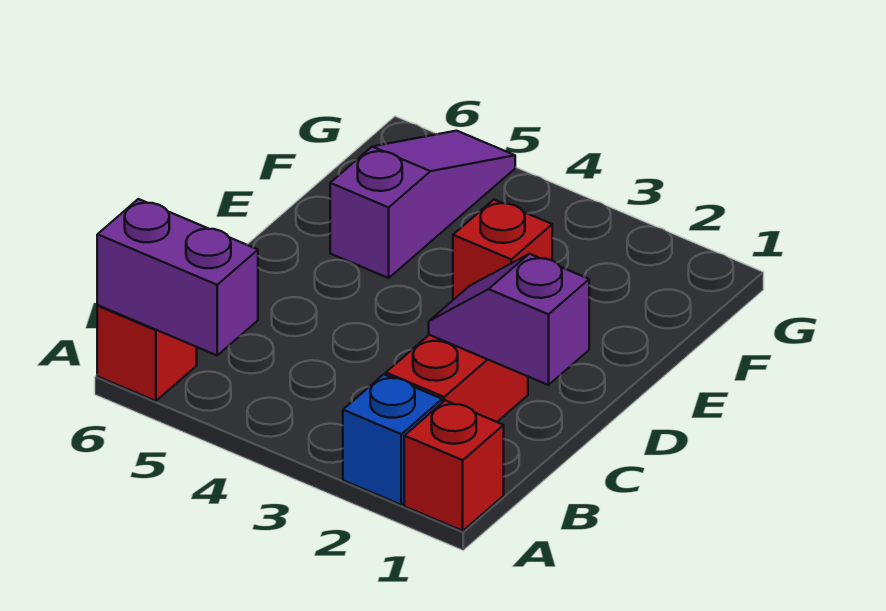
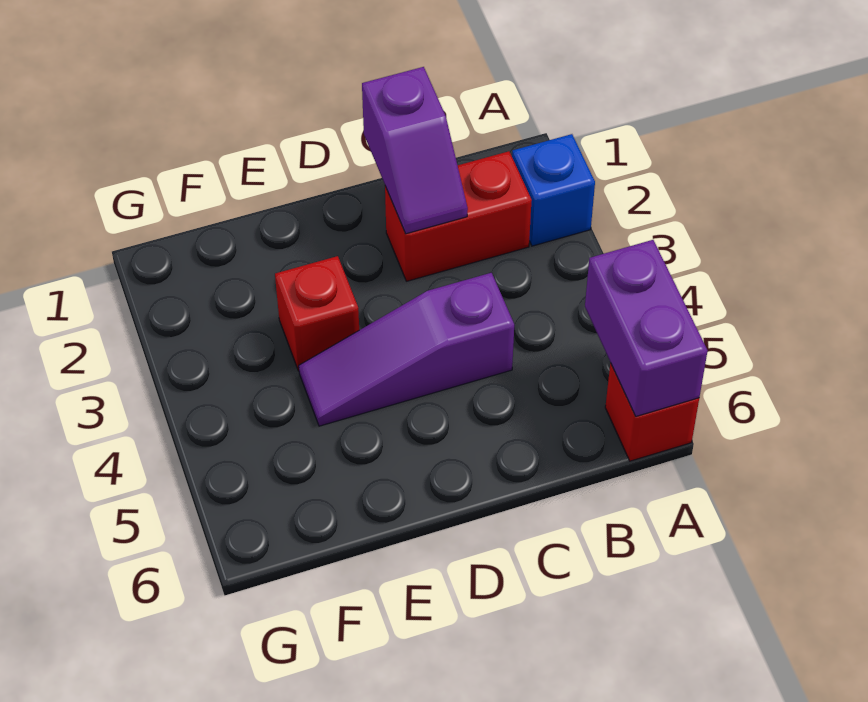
red brick A1 level 1 -> none
purple slope E5:G5 level 1 top E -> purple slope C4:E4 level 1 top C

